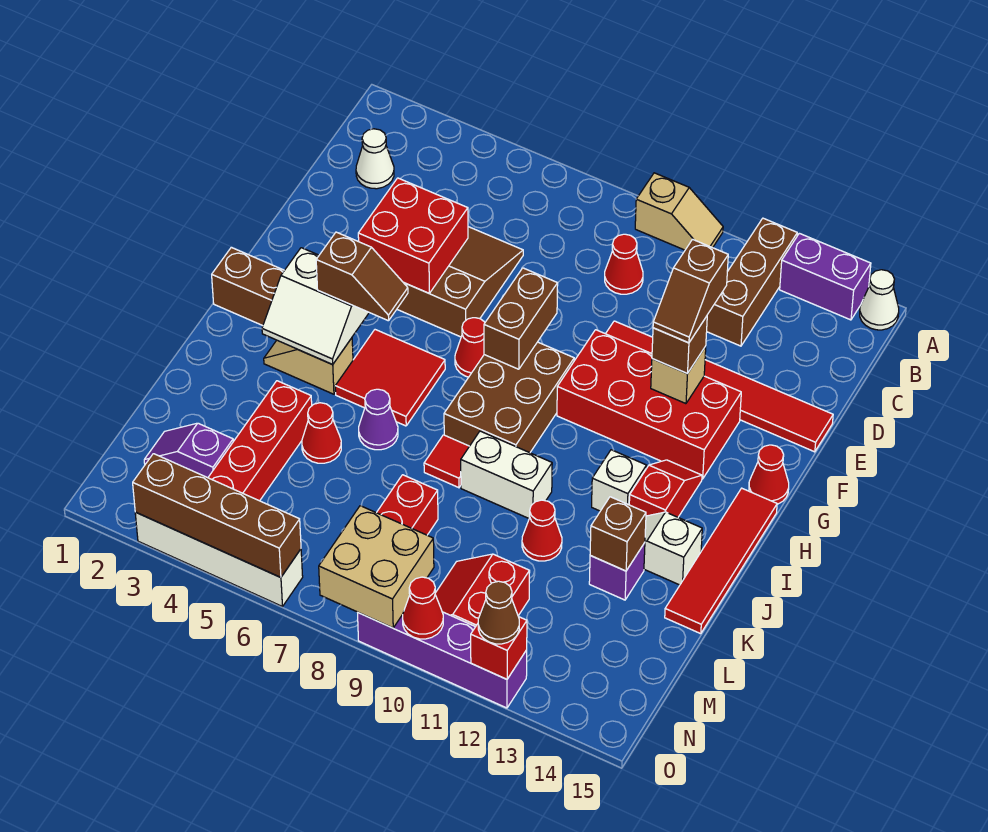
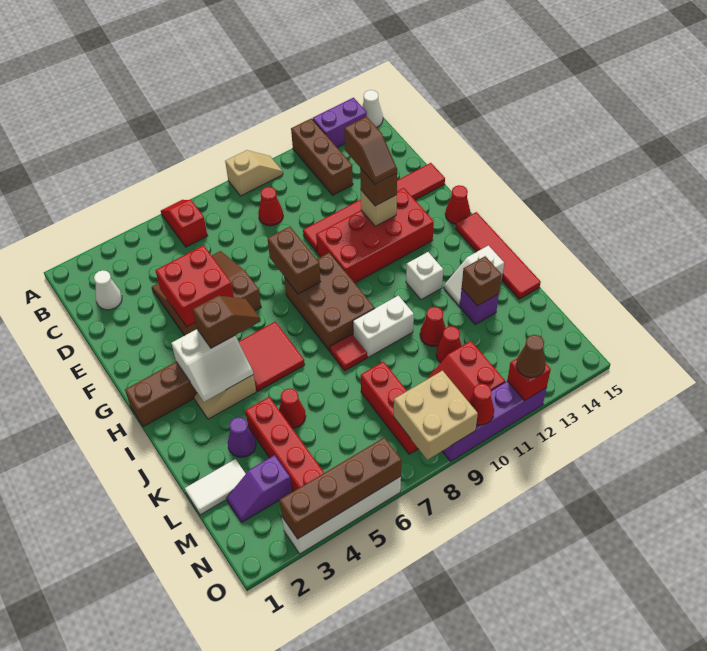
red cone G7 level 1 -> red cone L11 level 1
red slope H13:I13 level 1 top I -> red slope A6:B6 level 1 top B
purple cone J6 level 1 -> purple cone K3 level 1
none -> white tile L1:L2 level 1

